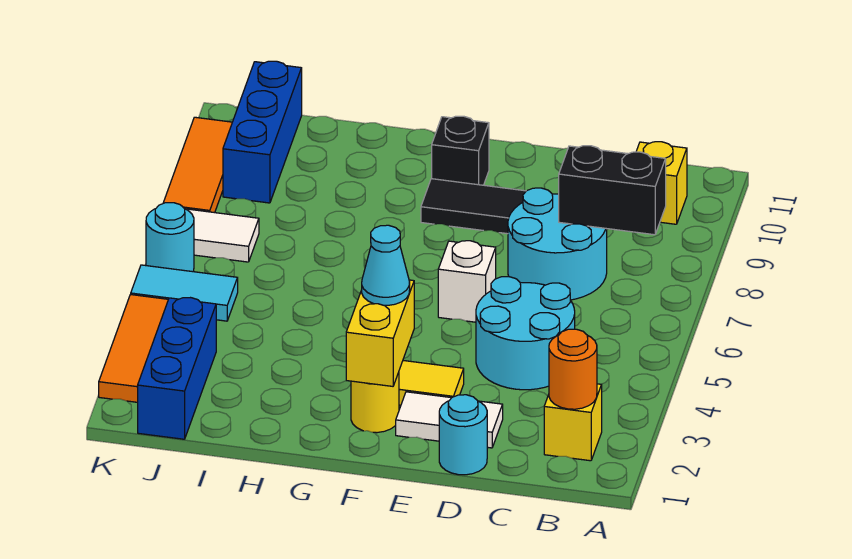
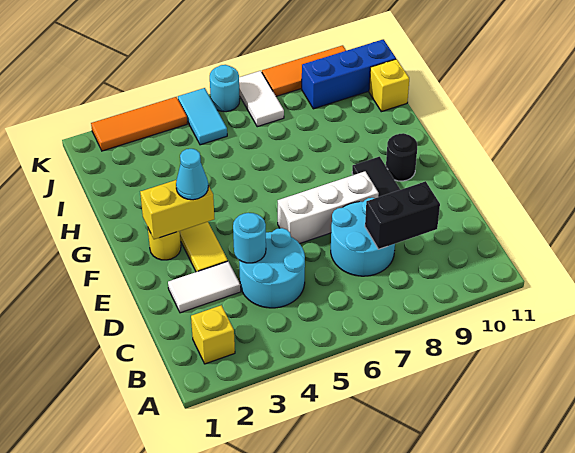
orange round brick B2 level 2 -> none
black brick B8:C8 level 2 -> black brick C8:C9 level 2
yellow brick B10 level 1 -> yellow brick I11 level 1
cyan round brick D1 level 1 -> cyan round brick D4 level 2
white tile D2:E2 level 1 -> white tile D2:D3 level 1
white brick E6 level 1 -> white brick E6:E8 level 1
black brick F10 level 1 -> black round brick F10 level 1
blue brick J1:J3 level 1 -> none

